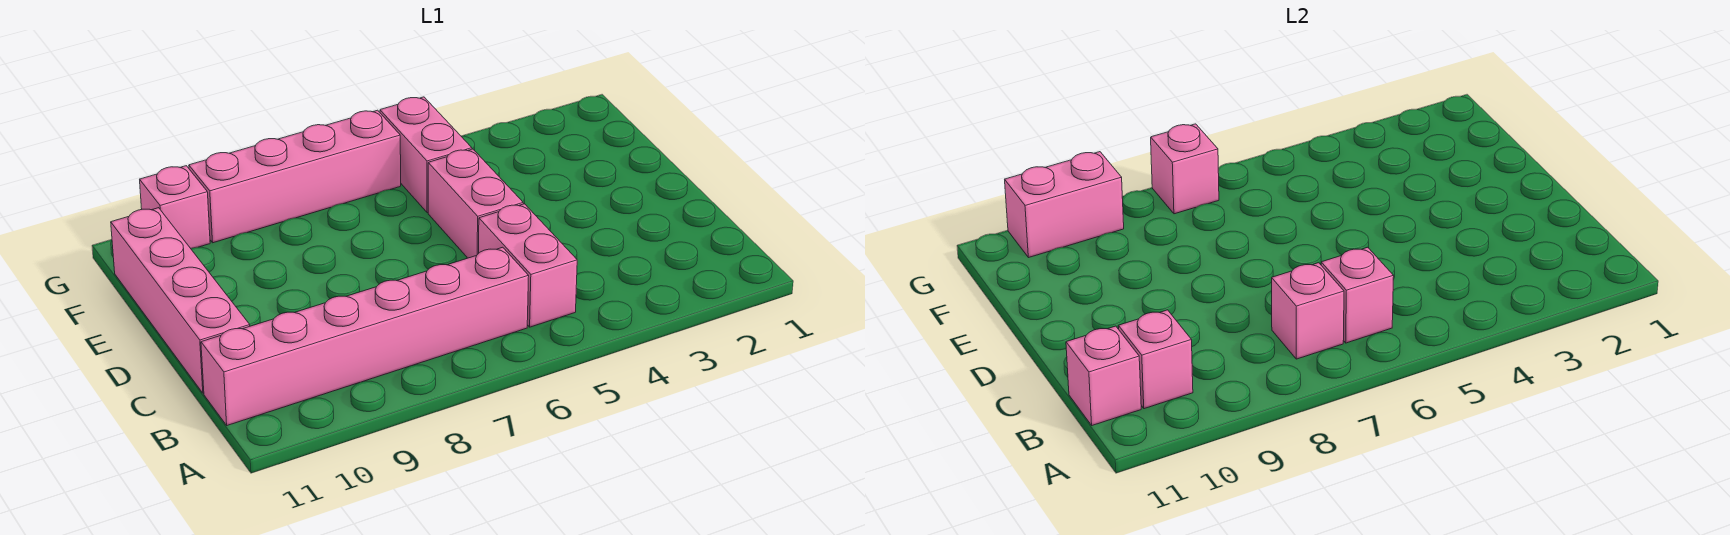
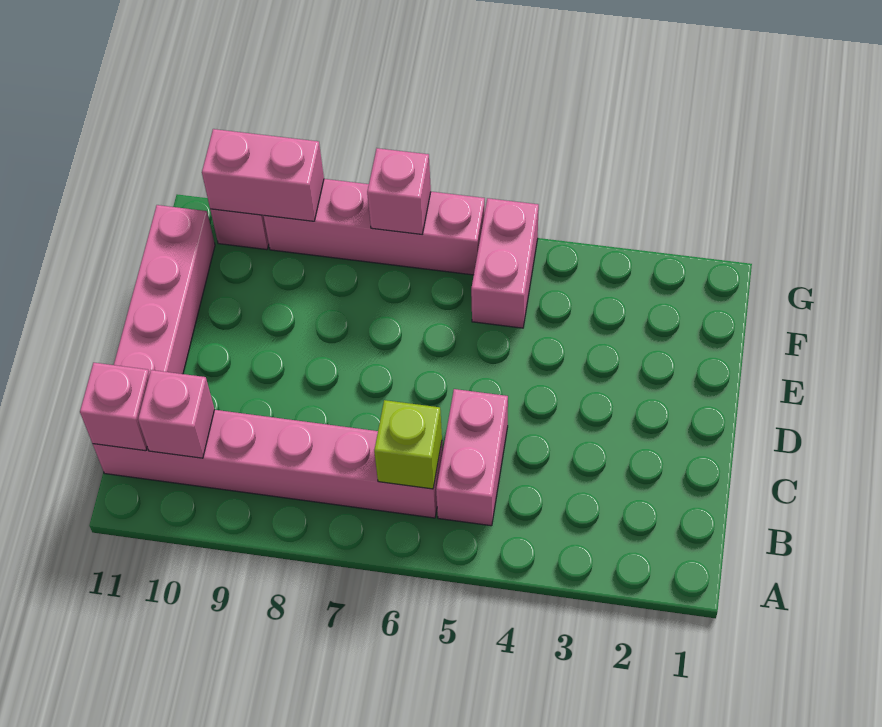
pink brick B6 level 2 -> lime brick B6 level 2
pink brick B7 level 2 -> none
pink brick D5:E5 level 1 -> none

